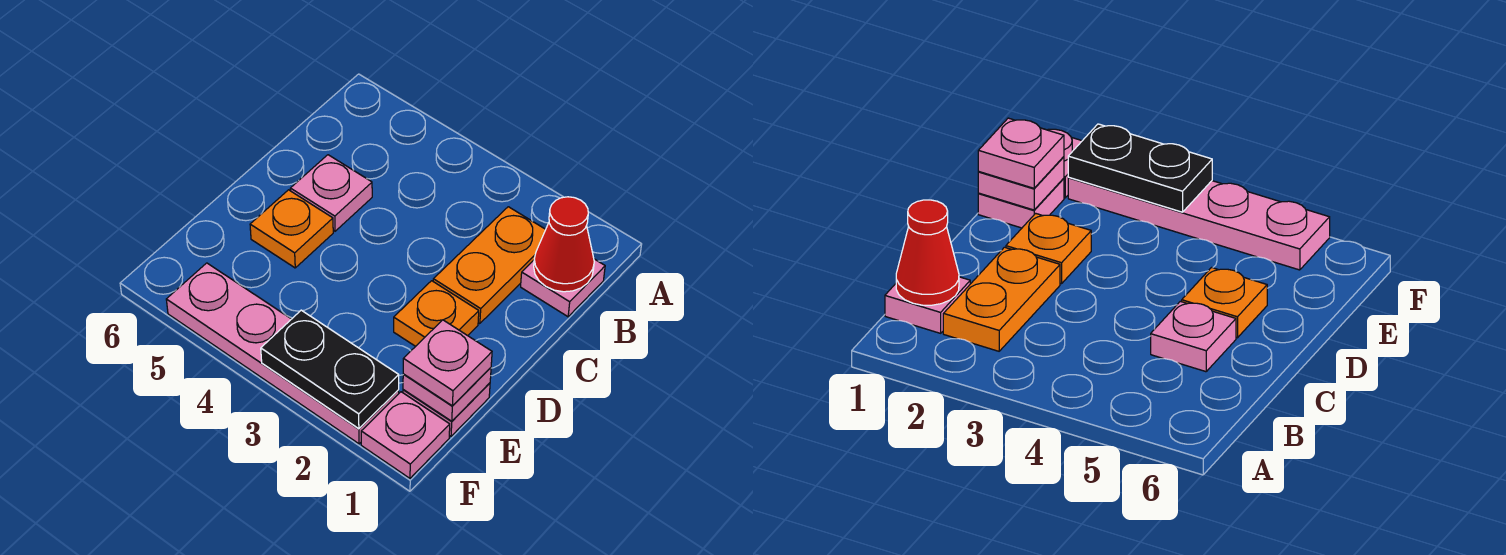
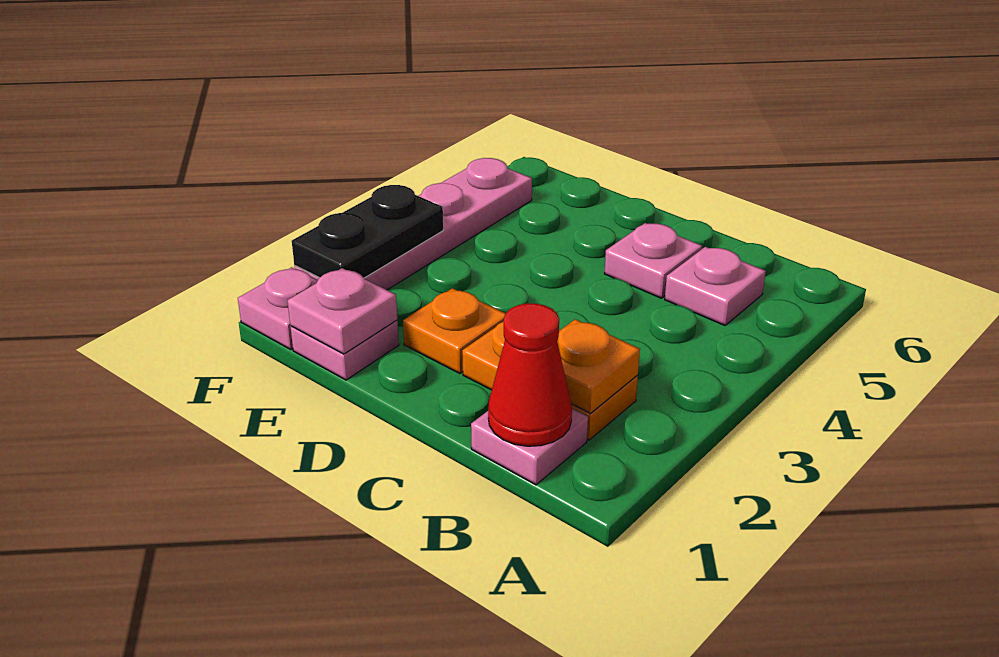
orange plate D5 level 1 -> orange plate B2 level 2
pink plate E1 level 3 -> pink plate B5 level 1

